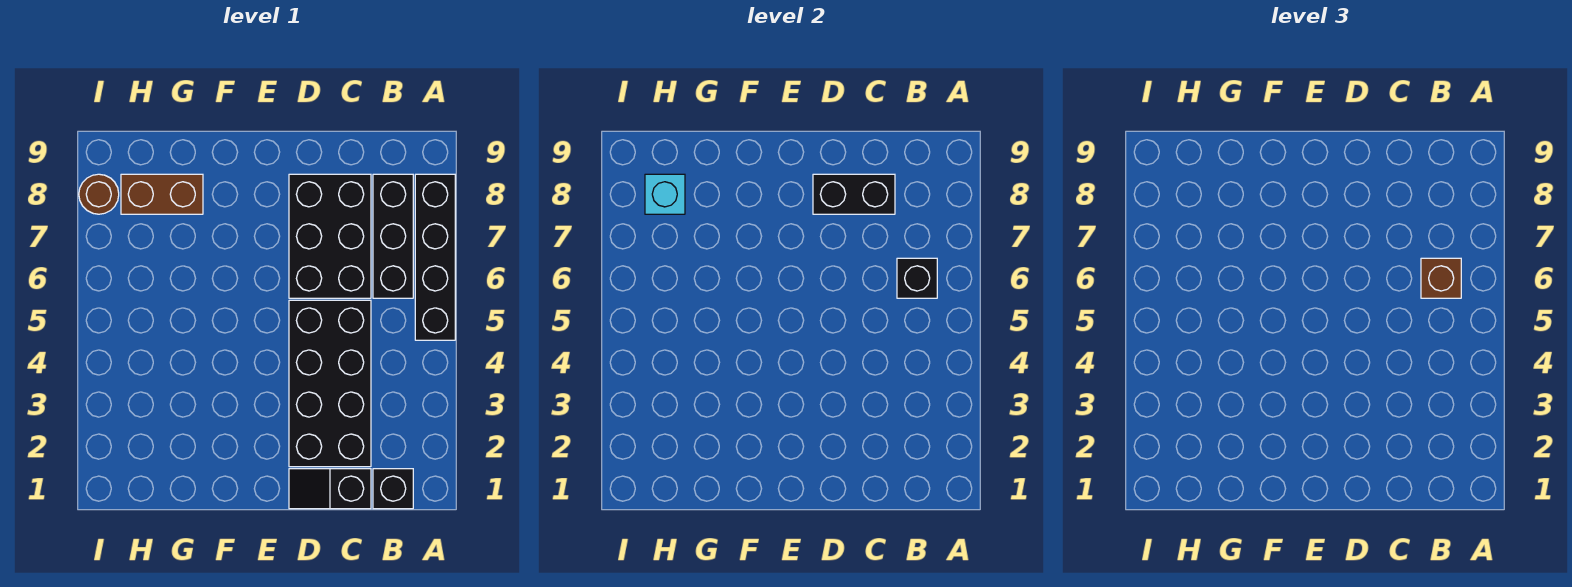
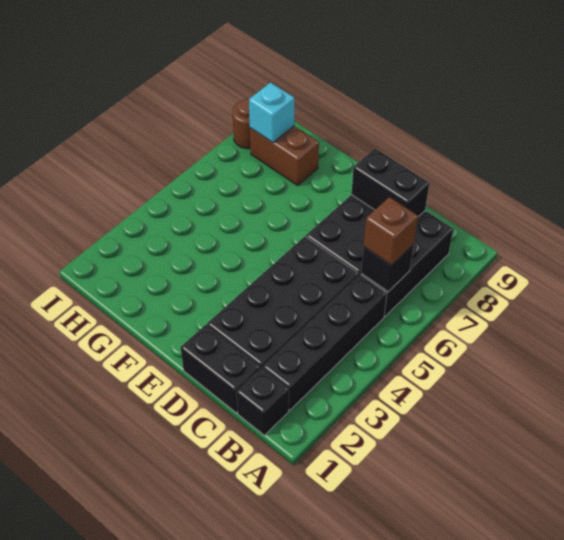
black brick A5:A8 level 1 -> black brick B2:B5 level 1
black slope C1:D1 level 1 top C -> black brick C1:D1 level 1

